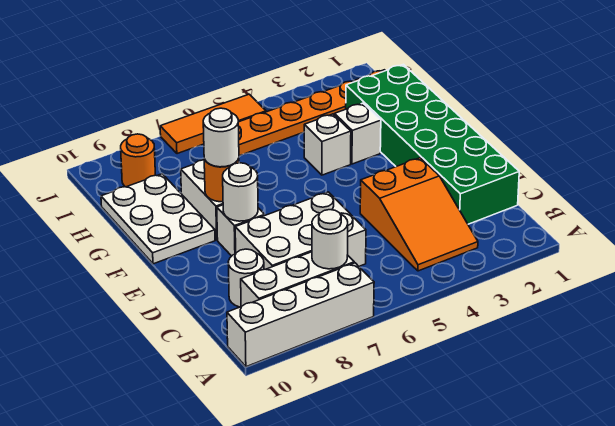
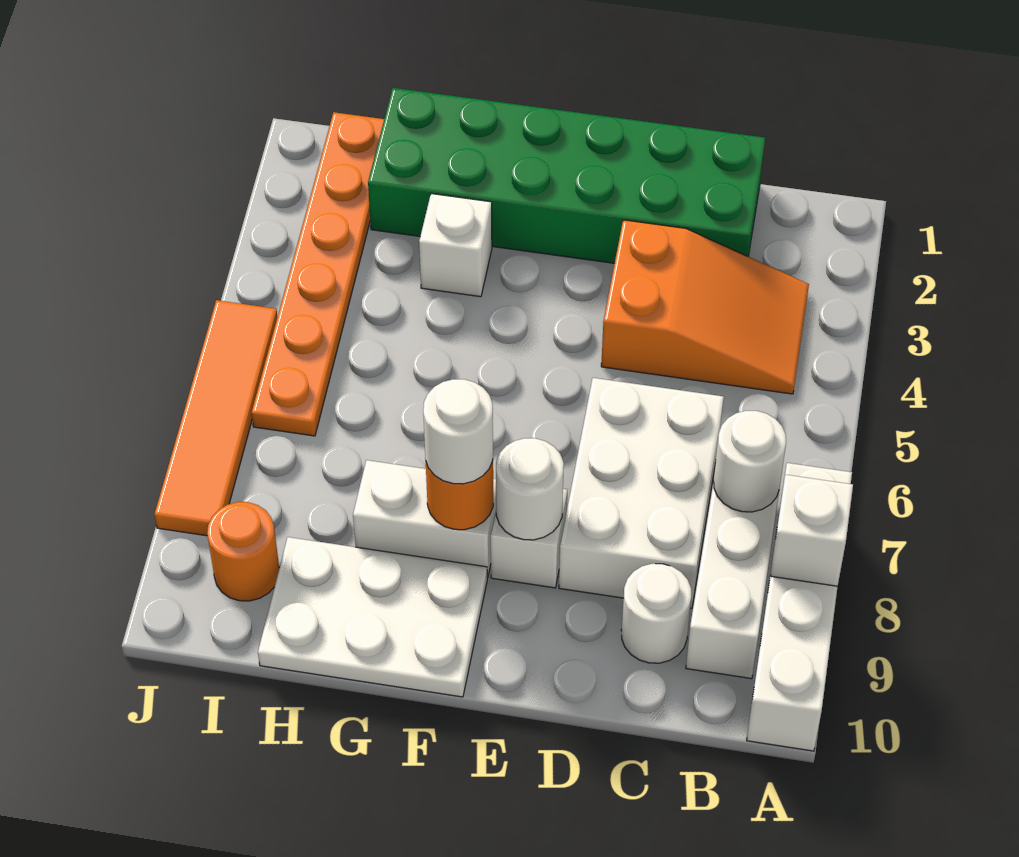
white brick G4 level 1 -> white brick A8 level 2
orange tile J5:J7 level 1 -> orange tile J5:J8 level 1

